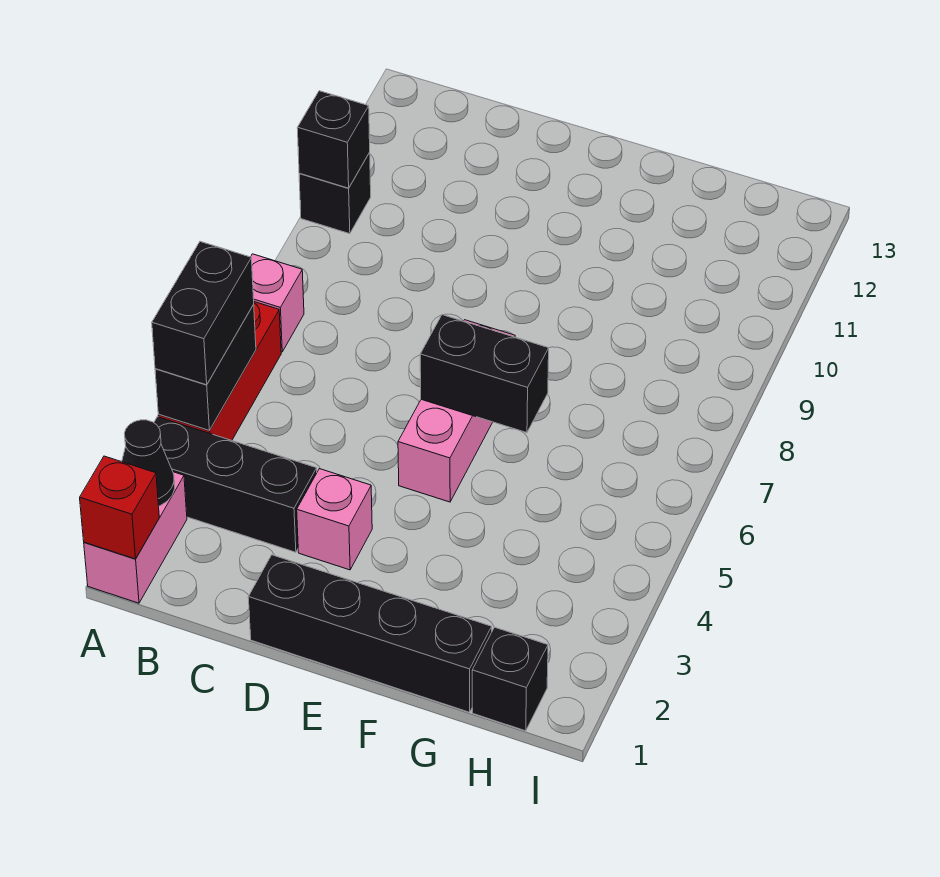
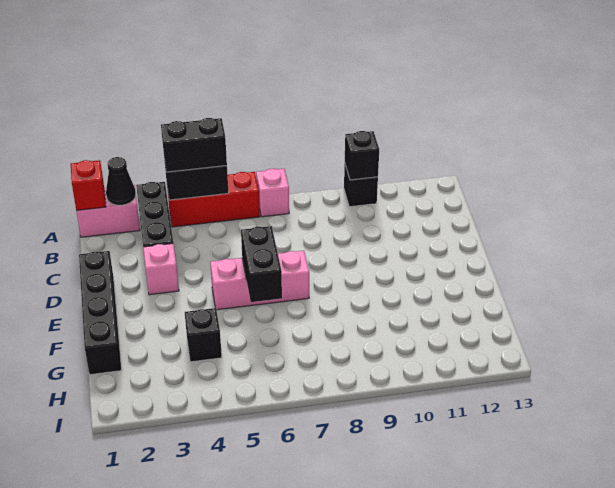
black brick H1 level 1 -> black brick G4 level 1

